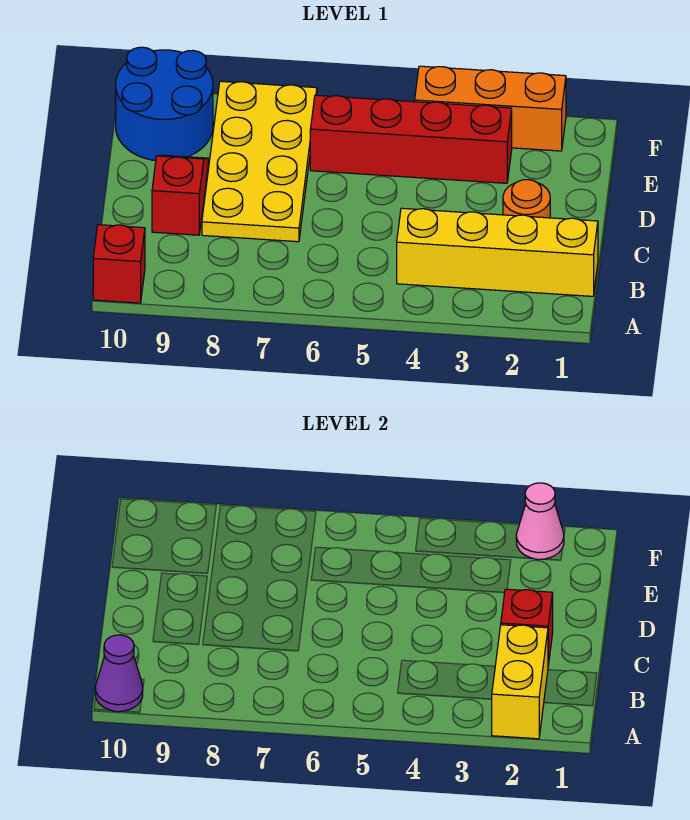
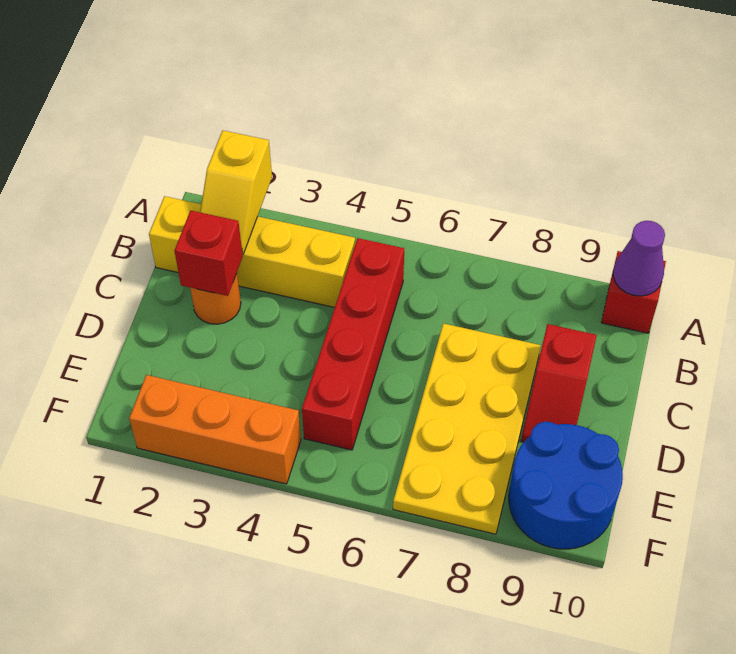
yellow brick A2:B2 level 2 -> yellow slope A2:B2 level 2 top A
red brick E3:E6 level 1 -> red brick B5:E5 level 1
pink cone F2 level 2 -> none

